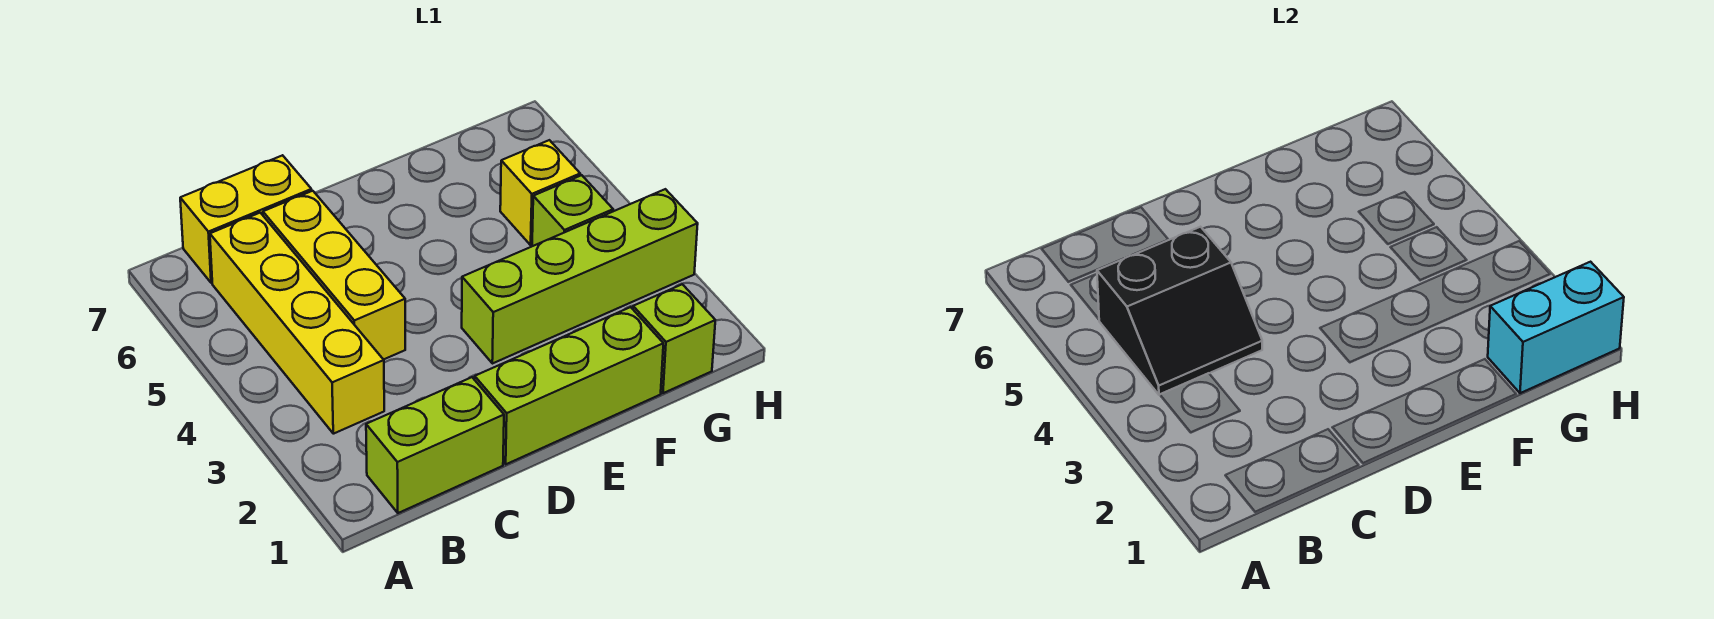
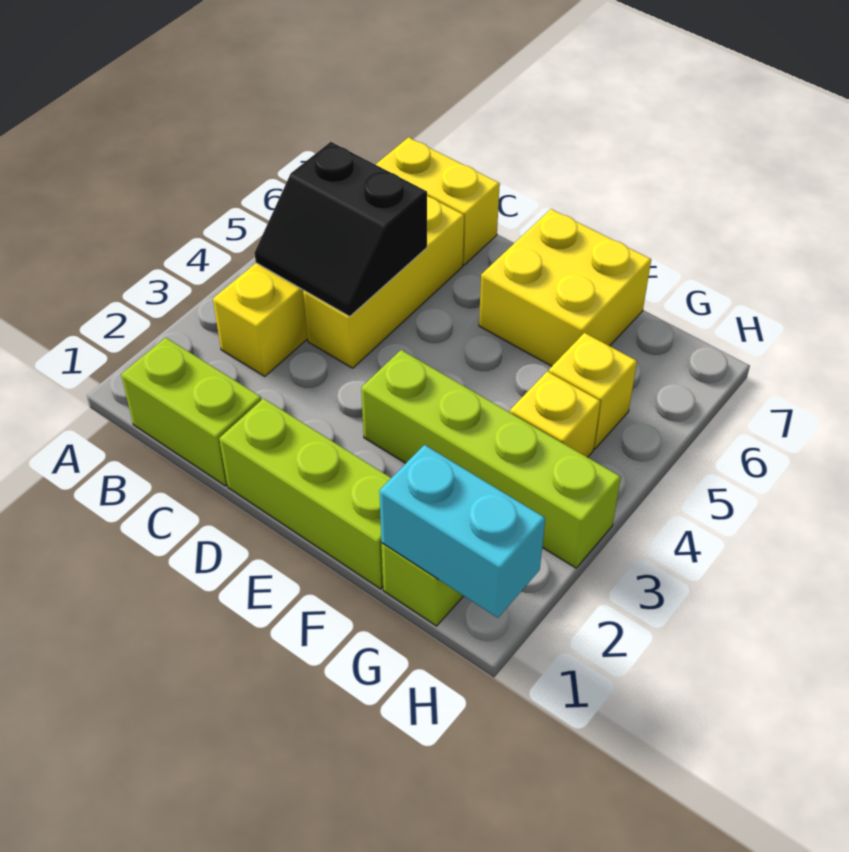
none -> yellow brick E6:F7 level 1
lime brick G4 level 1 -> yellow brick G4 level 1

